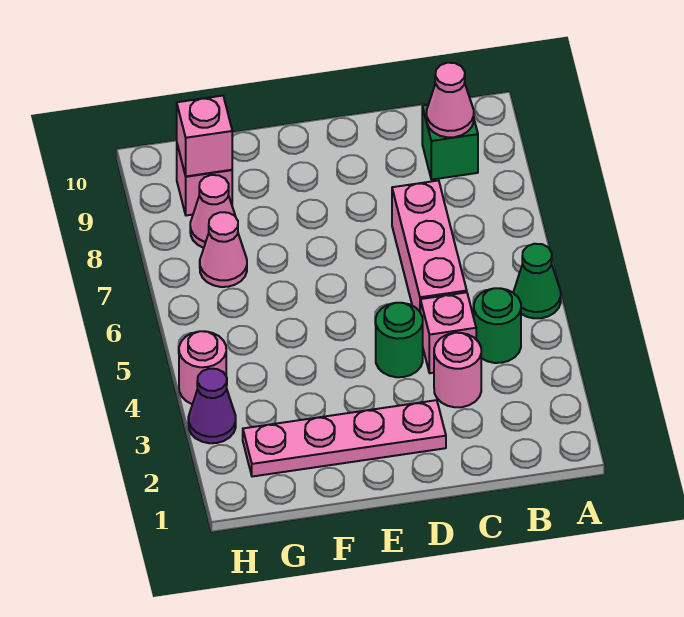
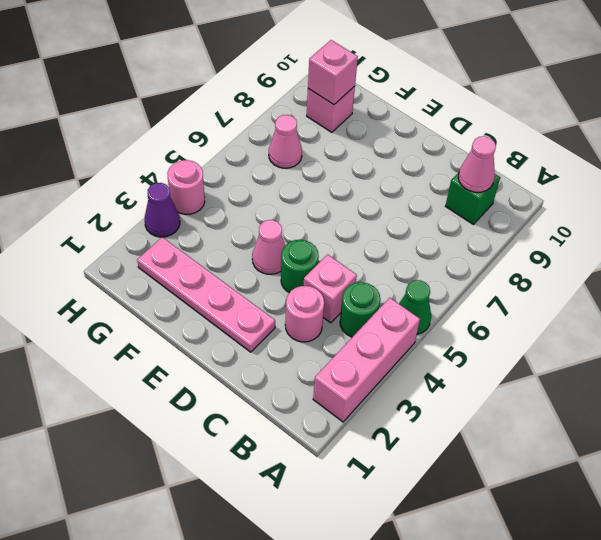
pink brick C5:C7 level 1 -> pink brick A2:A4 level 1
pink cone G8 level 1 -> pink cone E4 level 1

